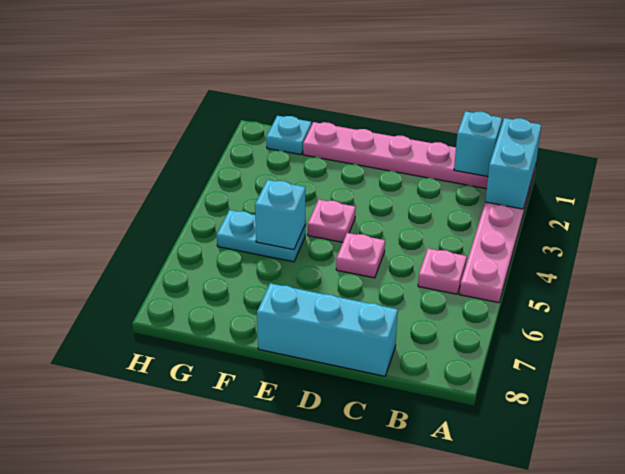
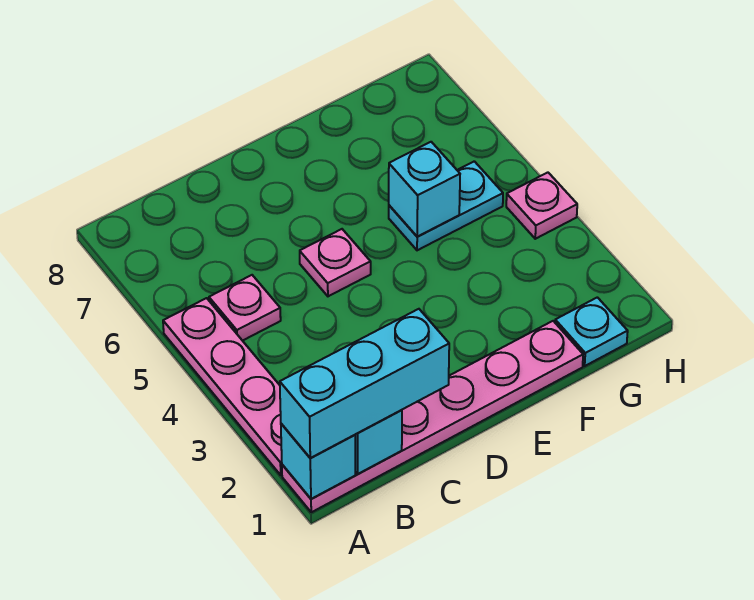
cyan brick A1:A2 level 2 -> cyan brick A1 level 2
cyan brick C8:E8 level 1 -> cyan brick A1:C1 level 3
pink plate E4 level 1 -> pink plate H4 level 1

